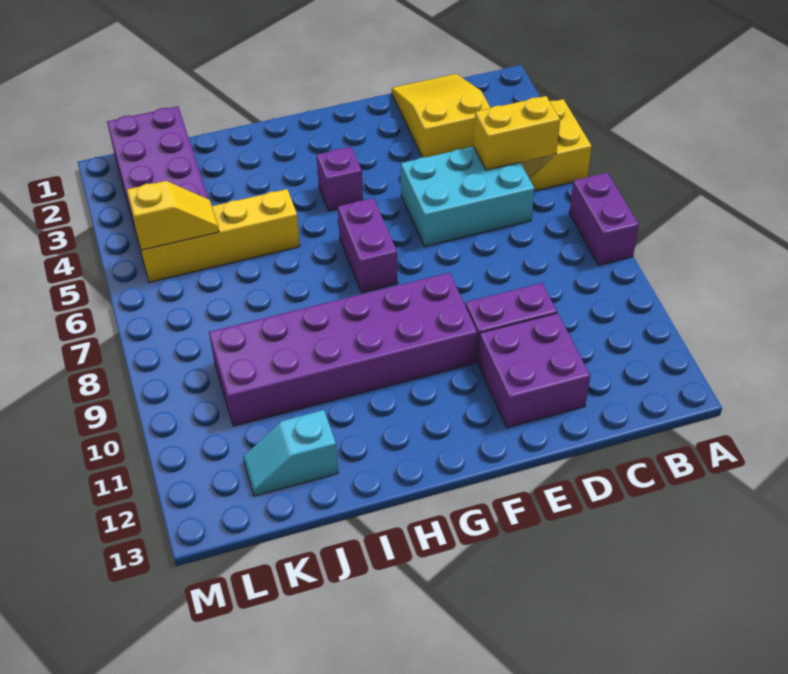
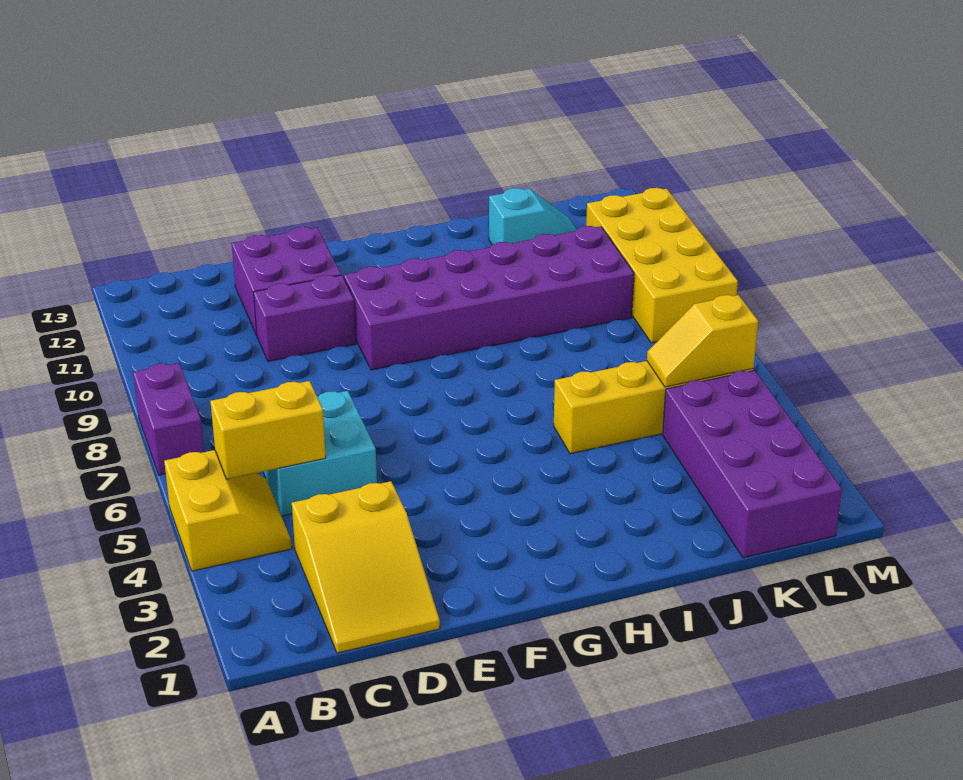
cyan brick C5:E6 level 1 -> cyan brick C5:D6 level 1
purple brick G4 level 1 -> none
purple brick G6:G7 level 1 -> none
none -> yellow brick L8:M11 level 1

